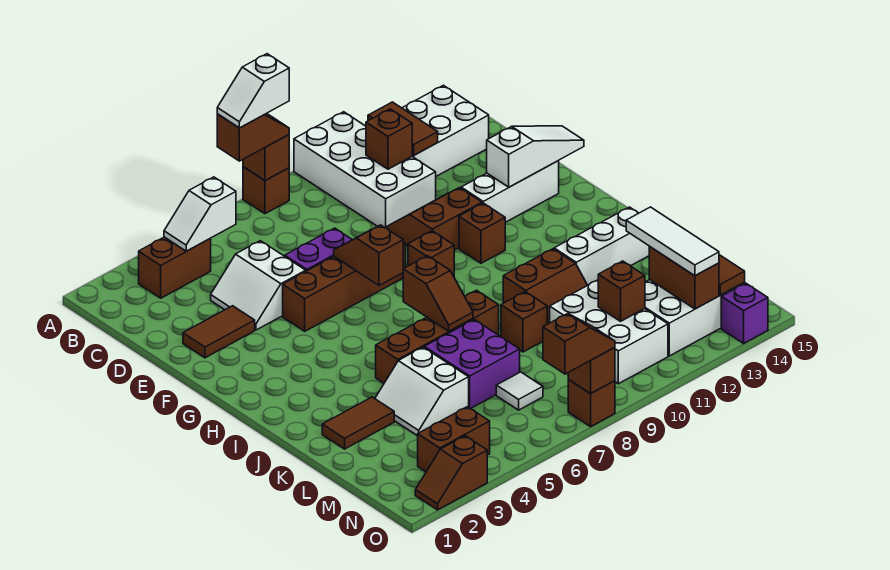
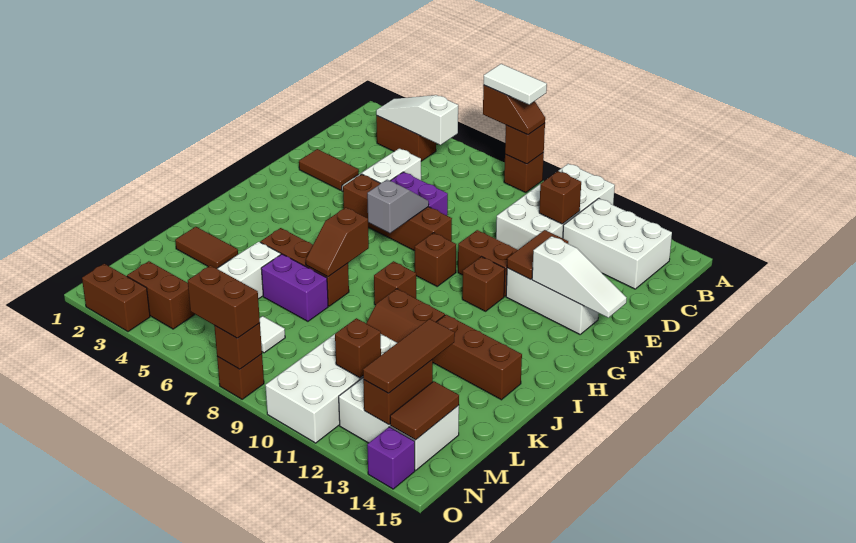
white slope A7:A8 level 4 top 8 -> white tile A7:A8 level 4
white slope B4:B5 level 2 top 5 -> white slope B3:B5 level 2 top 5
brown tile B12:C12 level 2 -> brown tile E12:F12 level 2
brown slope F7:G7 level 2 top G -> grey slope F7:G7 level 2 top G
brown brick J5:J8 level 1 -> brown brick J5:J7 level 1
white brick J12:J14 level 1 -> brown brick J12:J14 level 1
purple brick K6:L7 level 1 -> purple brick K6:K7 level 1
brown brick K9 level 1 -> brown brick I9 level 1
white brick L10:N11 level 1 -> white brick L10:O11 level 1
white tile L13:N13 level 3 -> brown tile L13:N13 level 3
brown slope O2:O3 level 1 top 3 -> brown brick O2:O3 level 1
brown slope O7:O8 level 3 top 7 -> brown brick O7:O8 level 3

